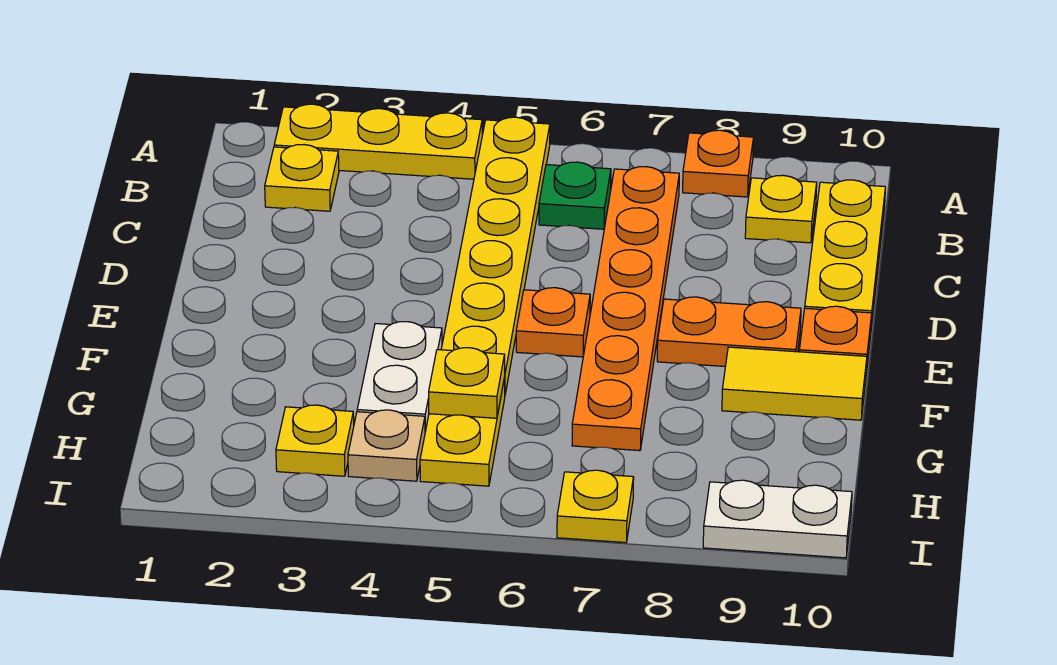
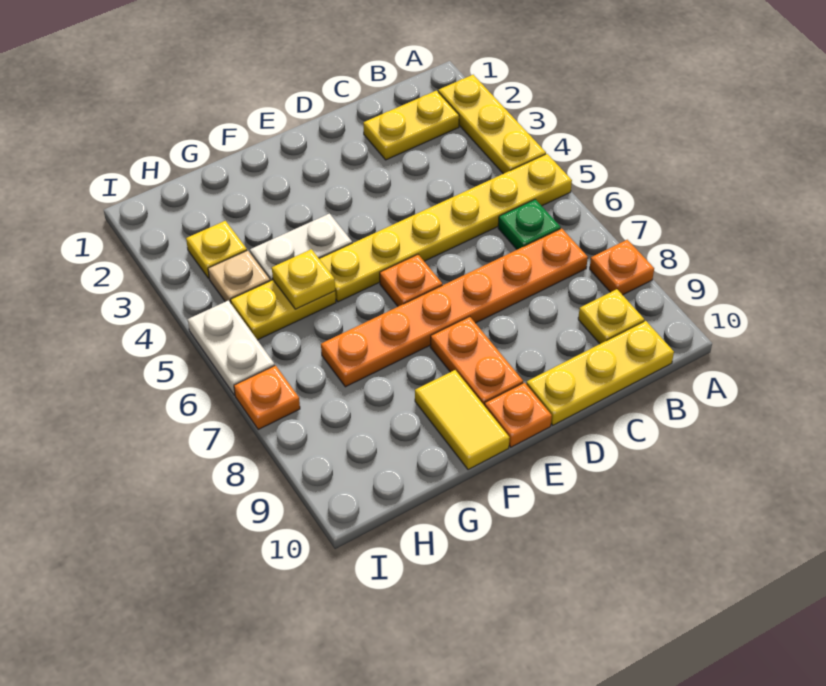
yellow plate B2 level 1 -> yellow plate B2:C2 level 1
yellow plate I7 level 1 -> orange plate I7 level 1
white plate I9:I10 level 1 -> white plate I5:I6 level 1

